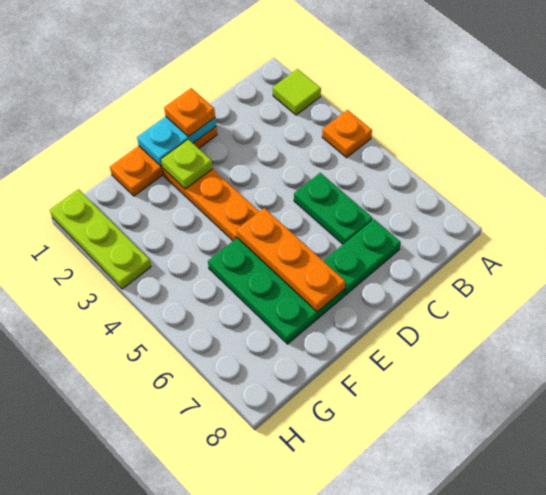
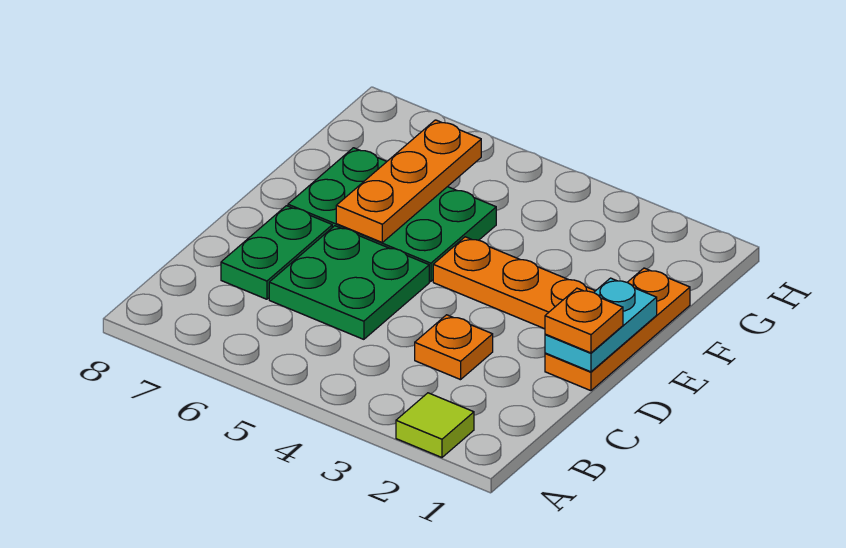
orange plate A4 level 1 -> orange plate C3 level 1
green plate C5:C6 level 1 -> green plate C5:D6 level 1
lime plate E2 level 2 -> none
orange plate E5:E7 level 2 -> orange plate E6:G6 level 2
lime plate H1:H3 level 1 -> none

